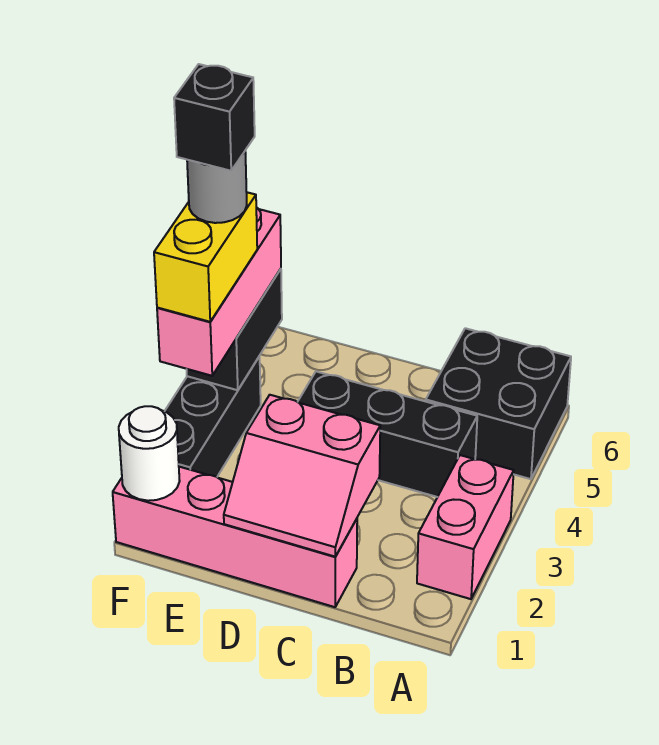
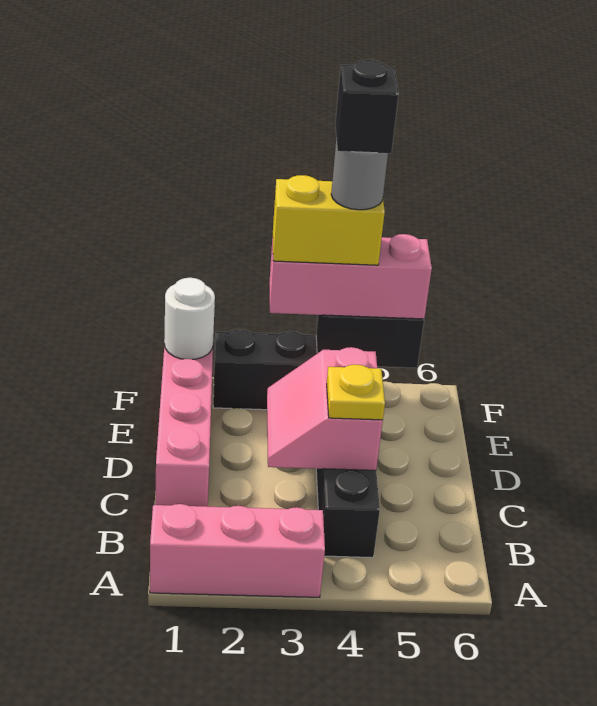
pink brick A2:A3 level 1 -> pink brick A1:A3 level 1
black brick A5:B6 level 1 -> none
pink slope C1:D2 level 2 top 2 -> pink slope C3:D4 level 2 top 4
none -> yellow plate C4 level 3

